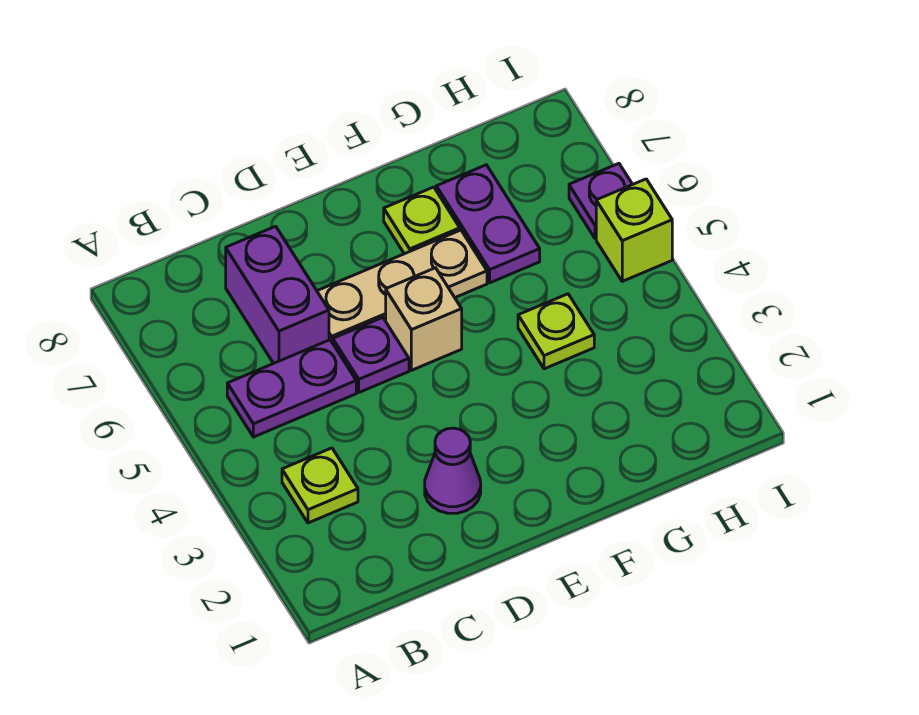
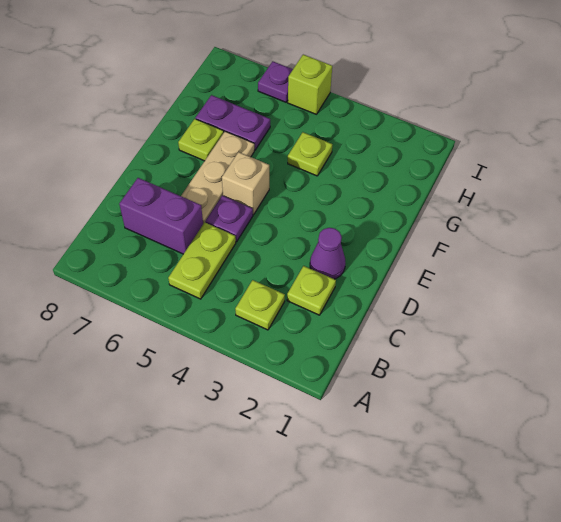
purple plate B5:C5 level 1 -> lime plate B5:C5 level 1
none -> lime plate C2 level 1

